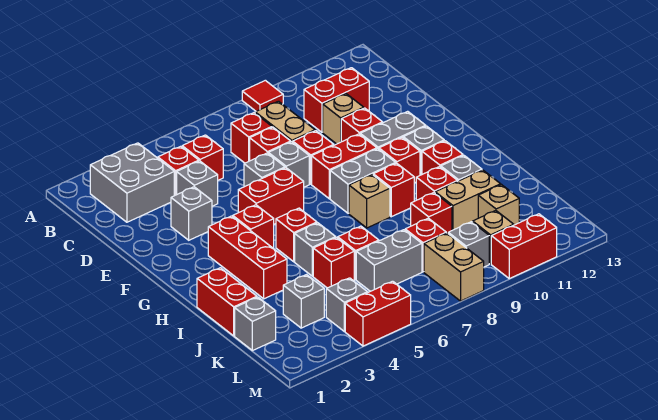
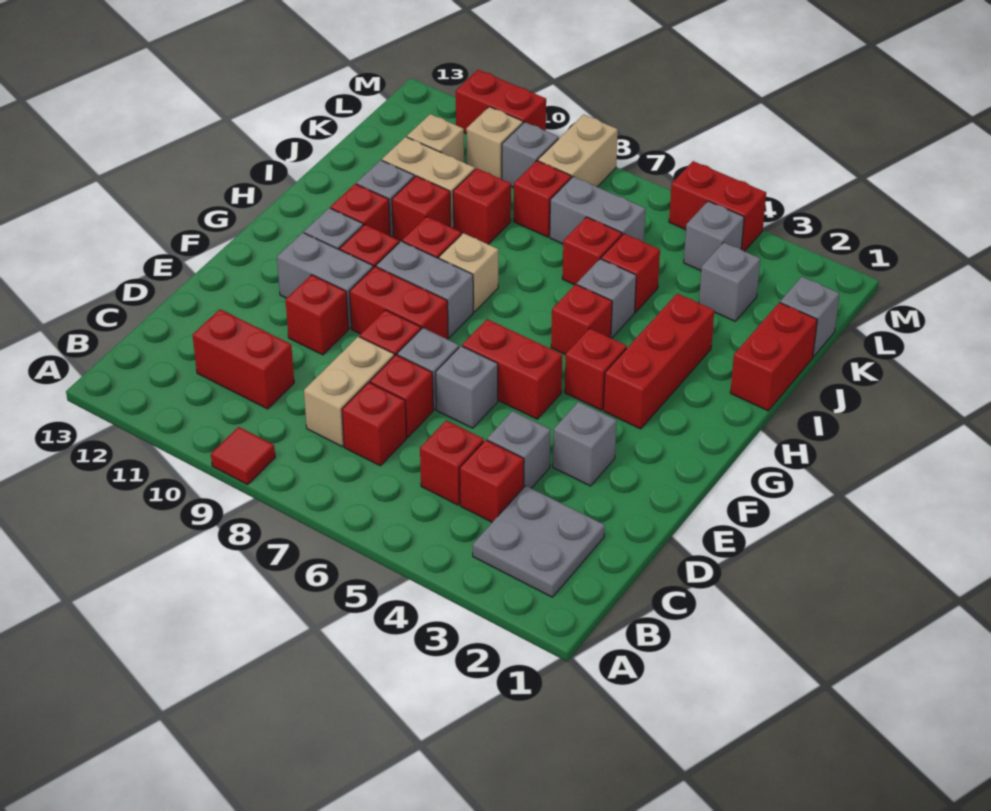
grey brick B2:C3 level 1 -> grey plate B2:C3 level 1
tan brick D10 level 1 -> none

